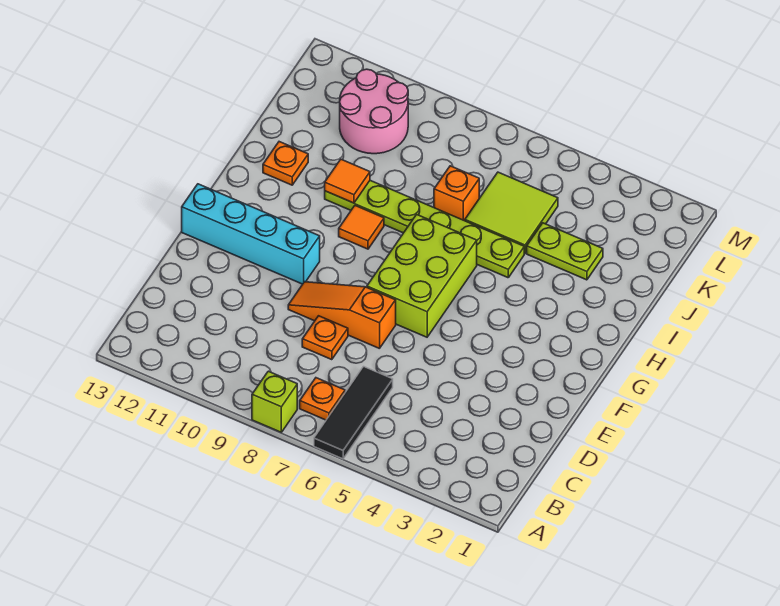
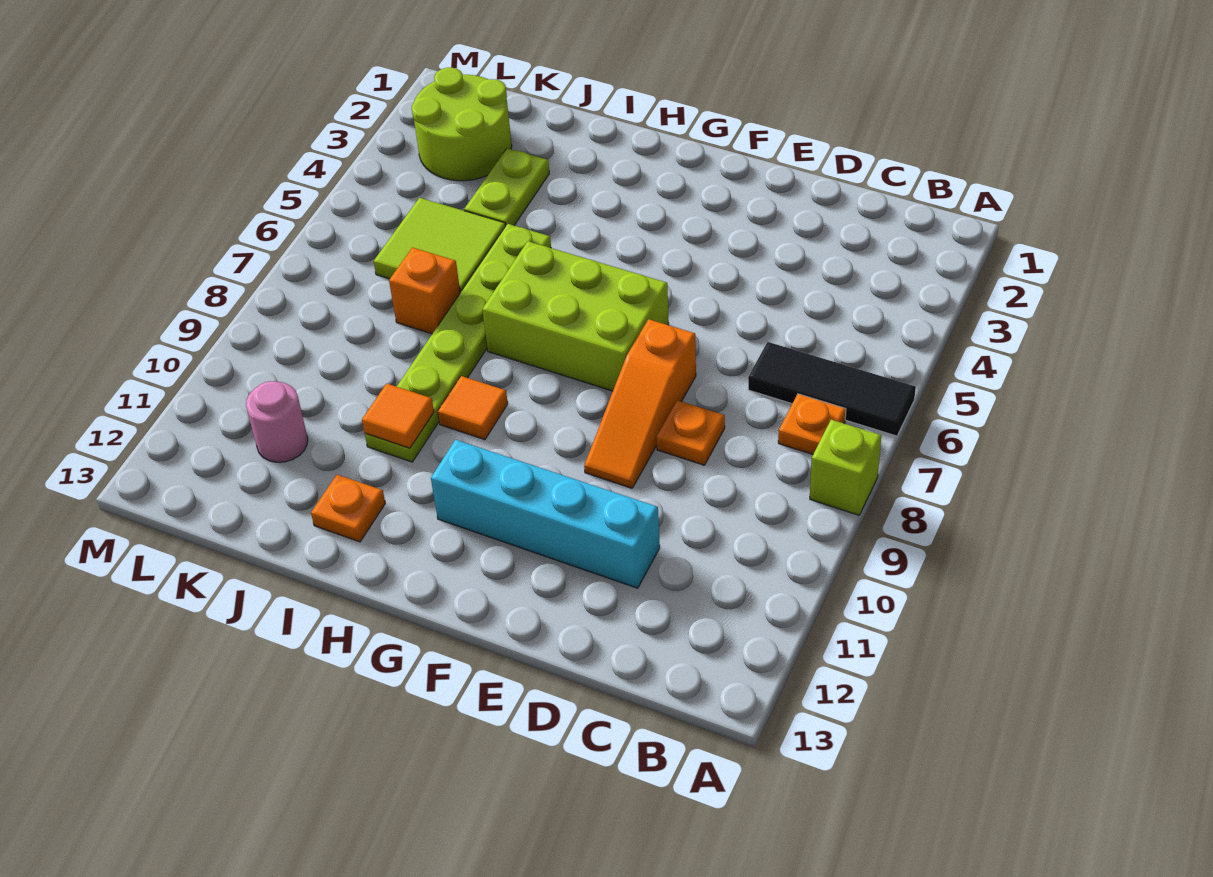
cyan brick F10:F13 level 1 -> cyan brick D11:G11 level 1
none -> lime round brick K2:L3 level 1
pink round brick K10:L11 level 1 -> pink round brick K11 level 1

